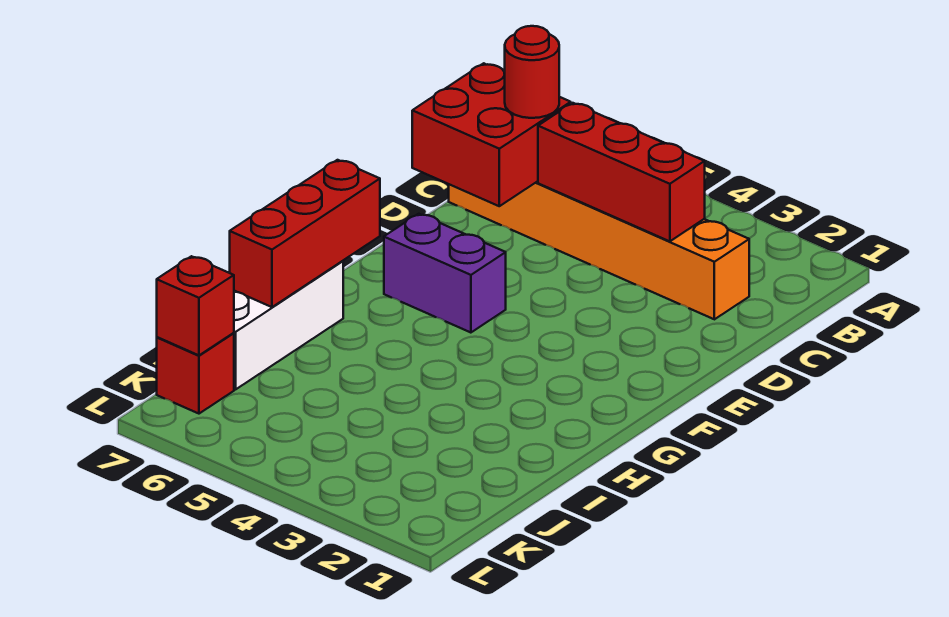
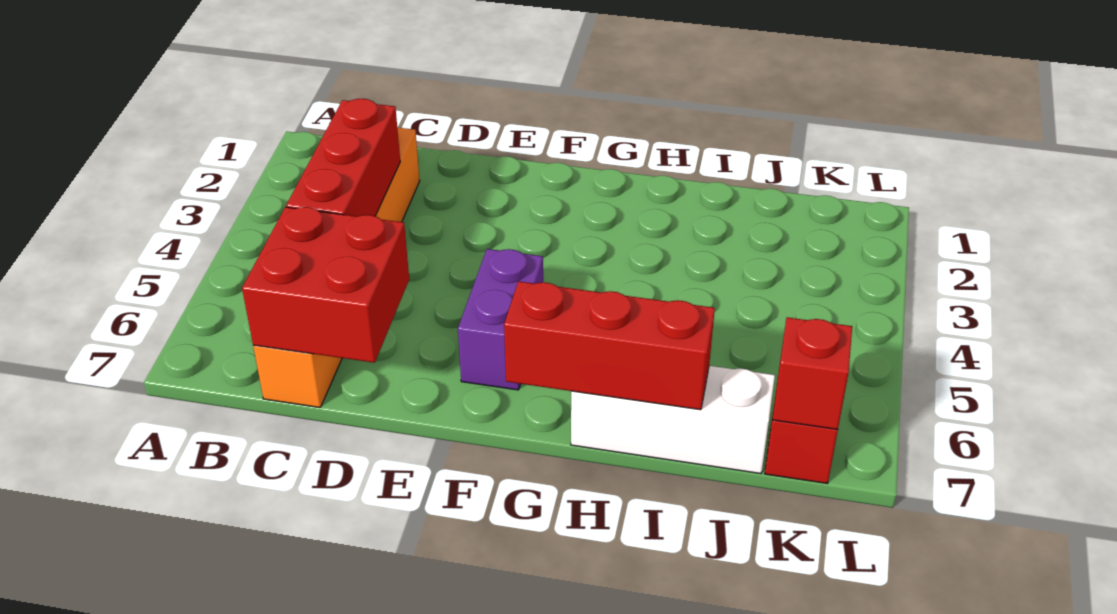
red round brick C6 level 3 -> none

